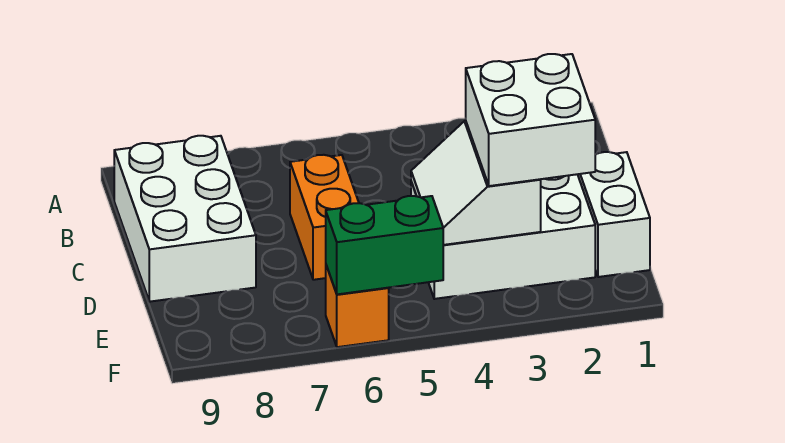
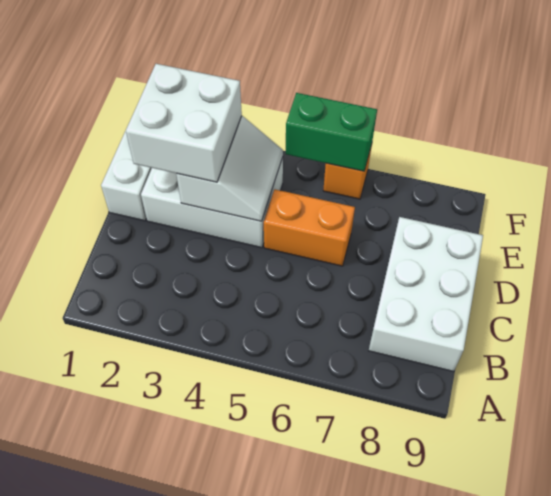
orange brick C6:D6 level 1 -> orange brick D5:D6 level 1

